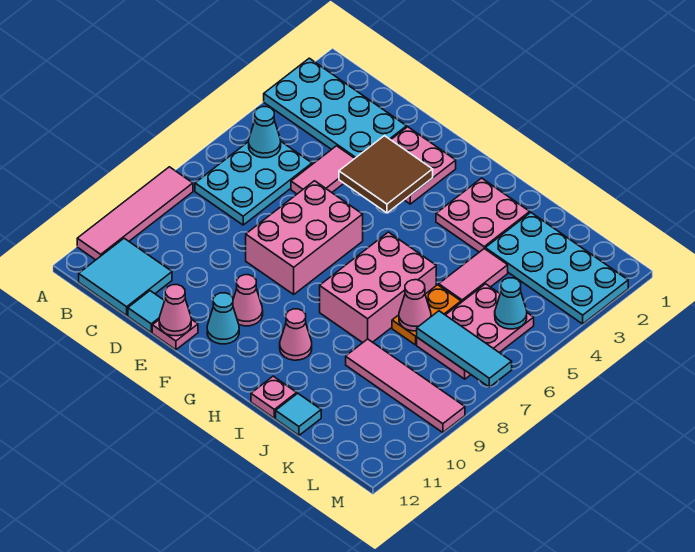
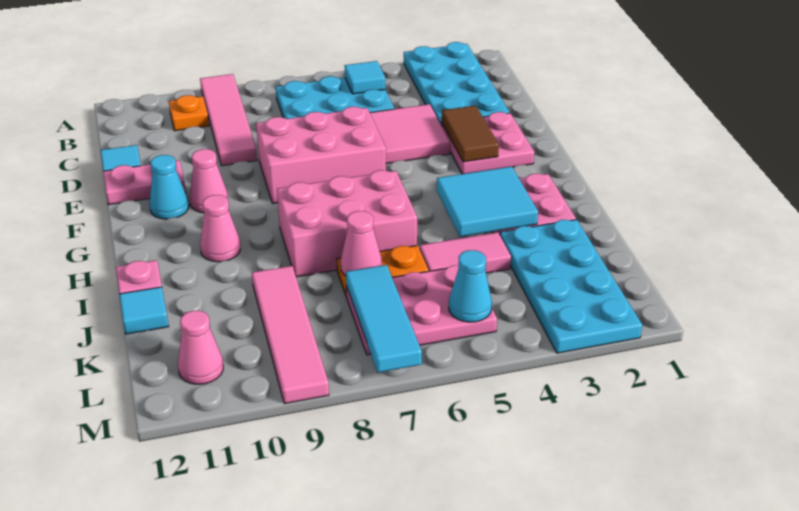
pink tile A8:A11 level 1 -> pink tile A9:D9 level 1
cyan cone B5 level 2 -> cyan tile B5 level 2
none -> orange plate B10 level 1
cyan tile B11:C12 level 1 -> cyan tile H3:I4 level 2
pink tile D4:D5 level 1 -> pink tile D4:E5 level 1
brown tile E3:F4 level 2 -> brown tile E3:F3 level 2
pink plate E12 level 1 -> pink plate E11:E12 level 1
pink cone E12 level 2 -> pink cone L11 level 1

